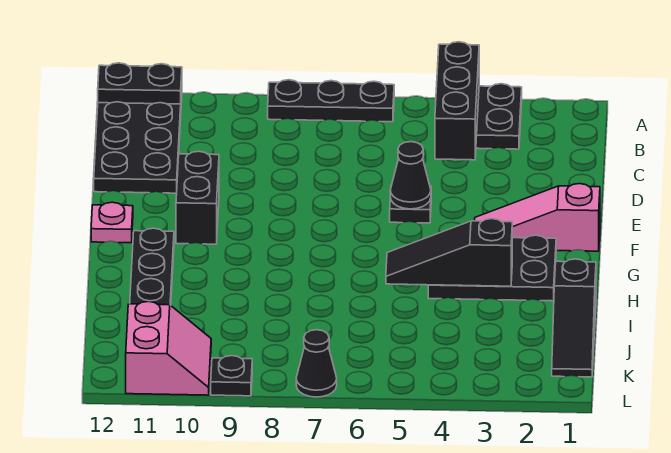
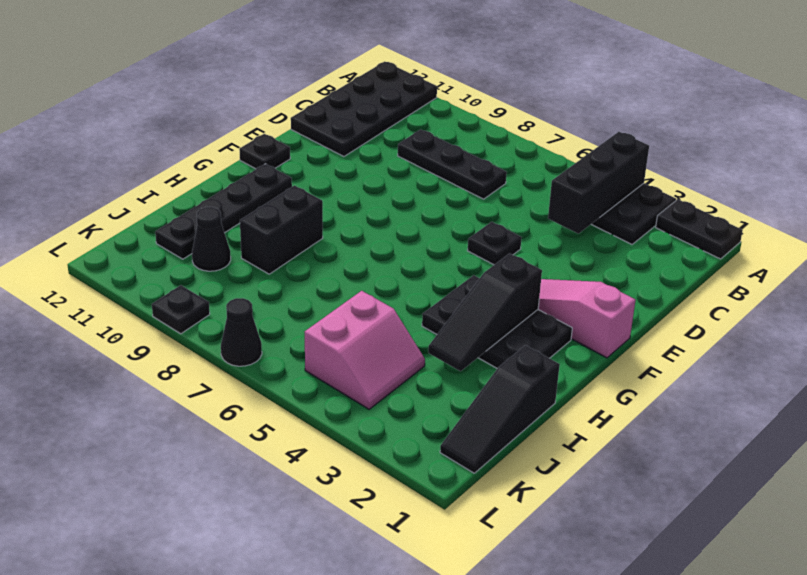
black plate A6:A8 level 1 -> black plate C7:C9 level 1
black plate A11:A12 level 2 -> black plate A1:A2 level 1
black cone E5 level 2 -> black cone J10 level 1
black brick E10:F10 level 1 -> black brick H9:I9 level 1
pink plate F12 level 1 -> black plate F12 level 1
black slope H3:H5 level 2 top 3 -> black slope G3:I3 level 2 top G
pink slope K10:L11 level 1 top 11 -> pink slope J4:K5 level 1 top 5

